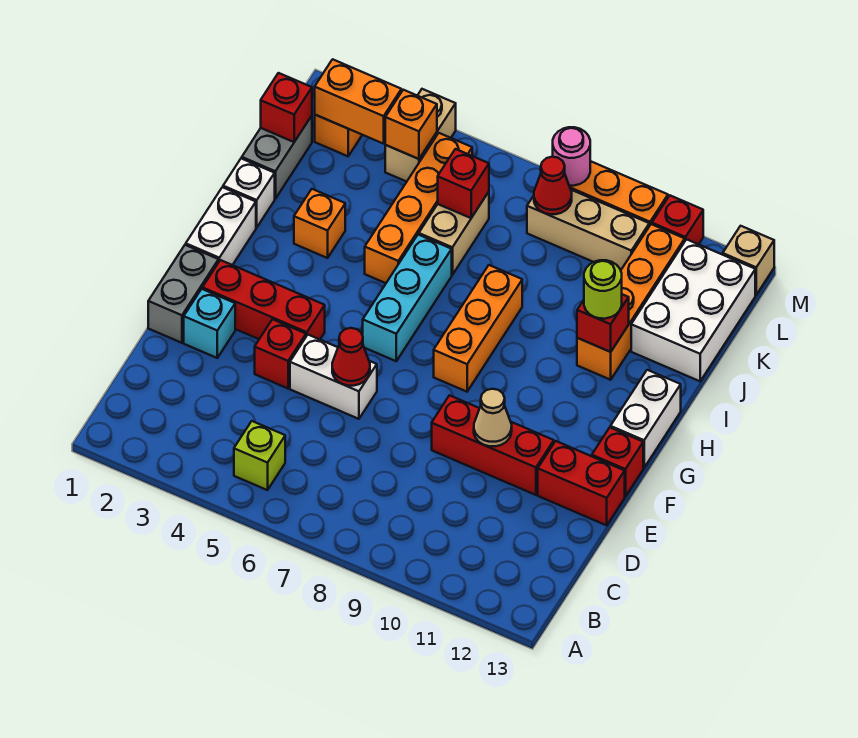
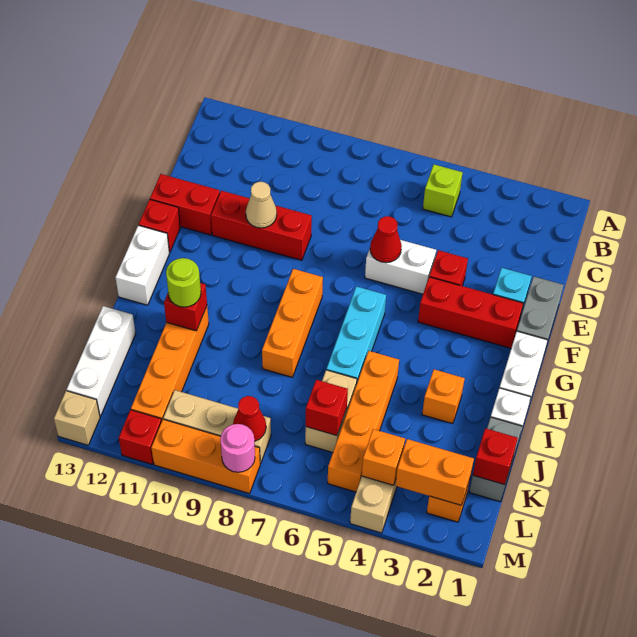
white brick J12:L13 level 1 -> white brick J13:L13 level 1

